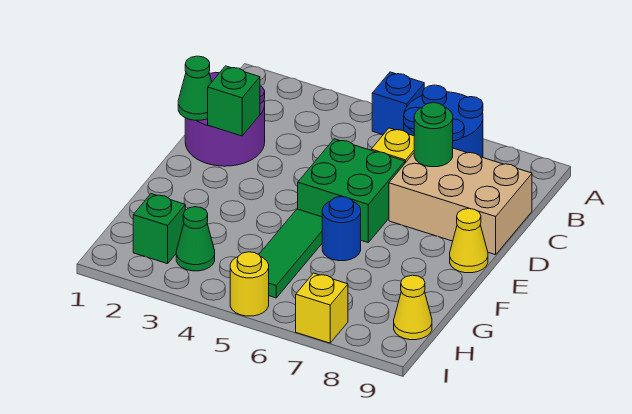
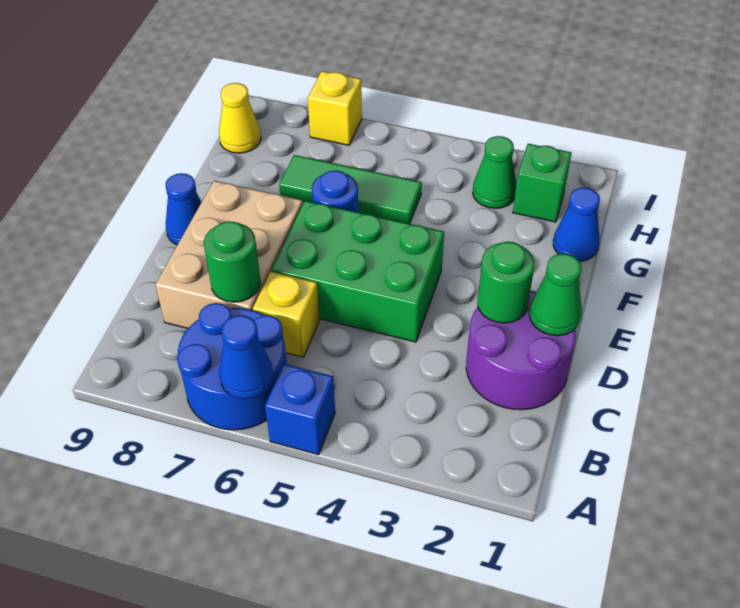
none -> blue cone A6 level 2
tan brick C7:D9 level 1 -> tan brick C7:E8 level 1
green brick D2 level 2 -> green round brick D2 level 2
green brick D5:E6 level 1 -> green brick D4:E6 level 1
yellow cone E9 level 1 -> blue cone E9 level 1
green tile F5:H5 level 1 -> green tile G5:G7 level 1
none -> blue cone G1 level 1
yellow round brick I5 level 1 -> none

